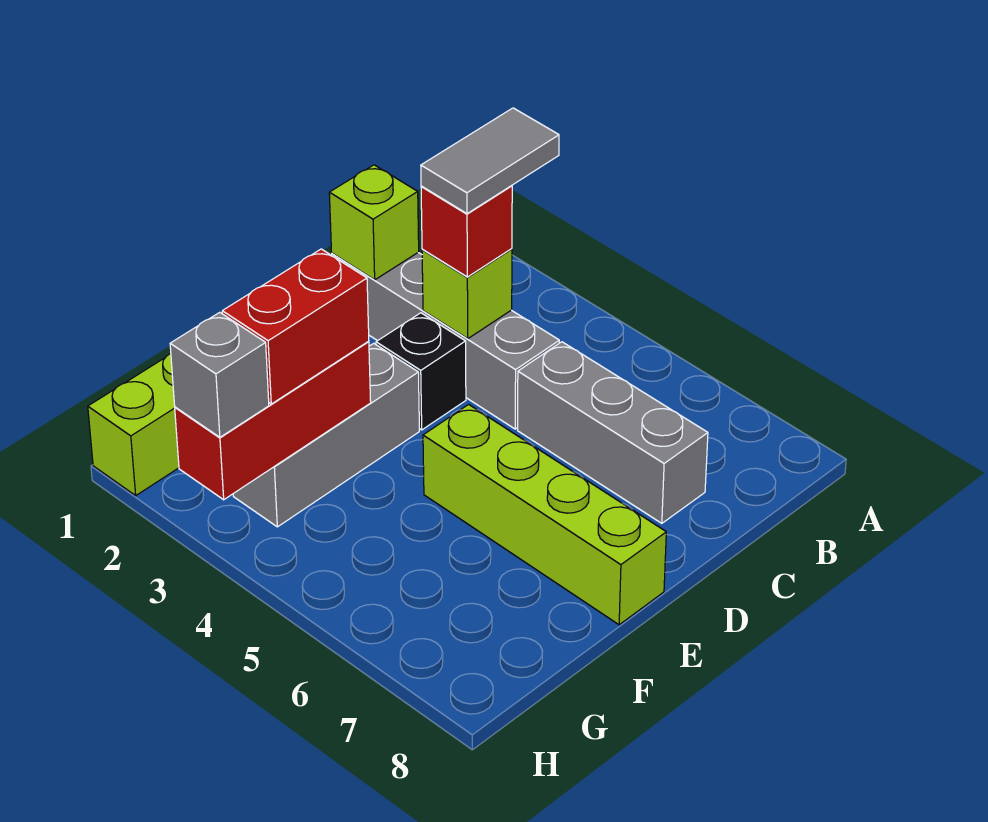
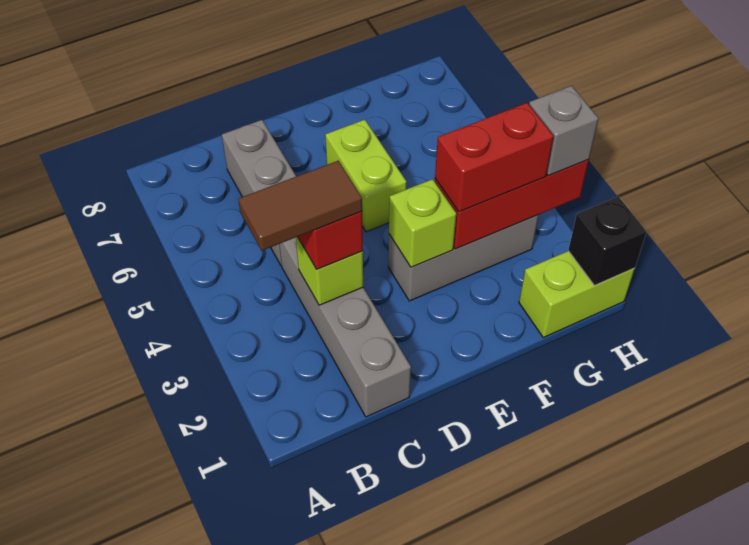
grey tile B3:C3 level 4 -> brown tile B3:C3 level 4
lime brick C1 level 2 -> lime brick E3 level 2
black brick D3 level 1 -> black brick H1 level 2
lime brick E5:E8 level 1 -> lime brick E5:E6 level 1

